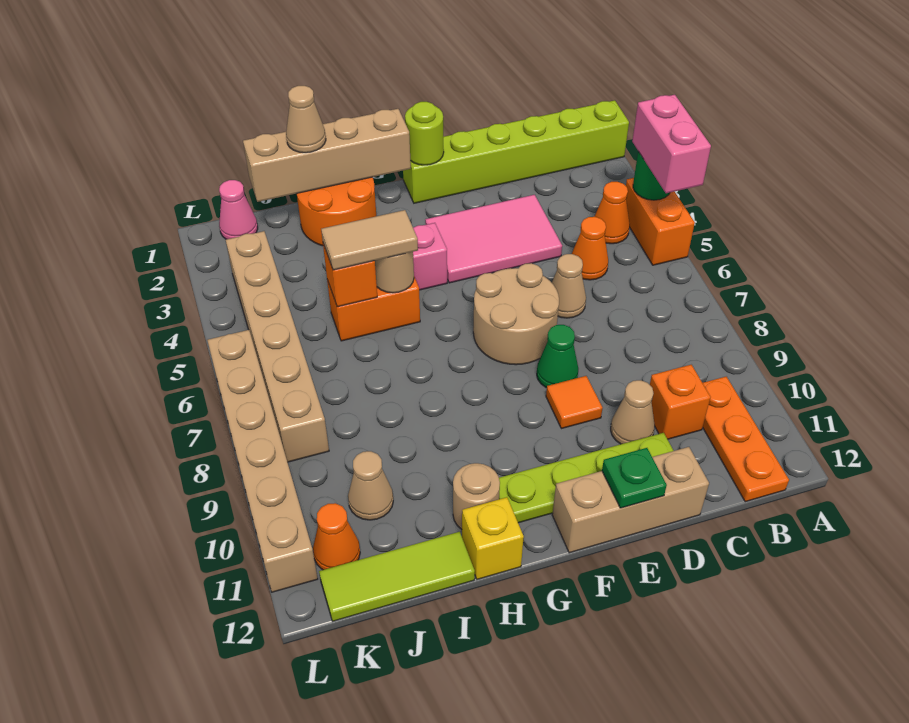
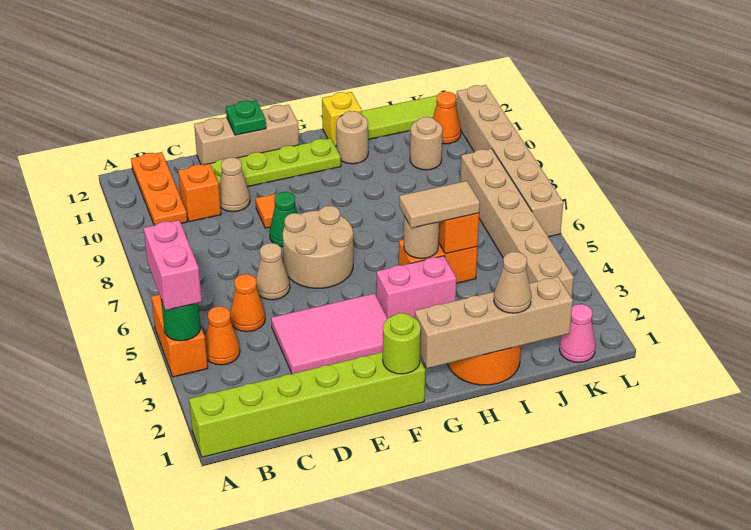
tan cone J10 level 1 -> tan round brick J10 level 1

